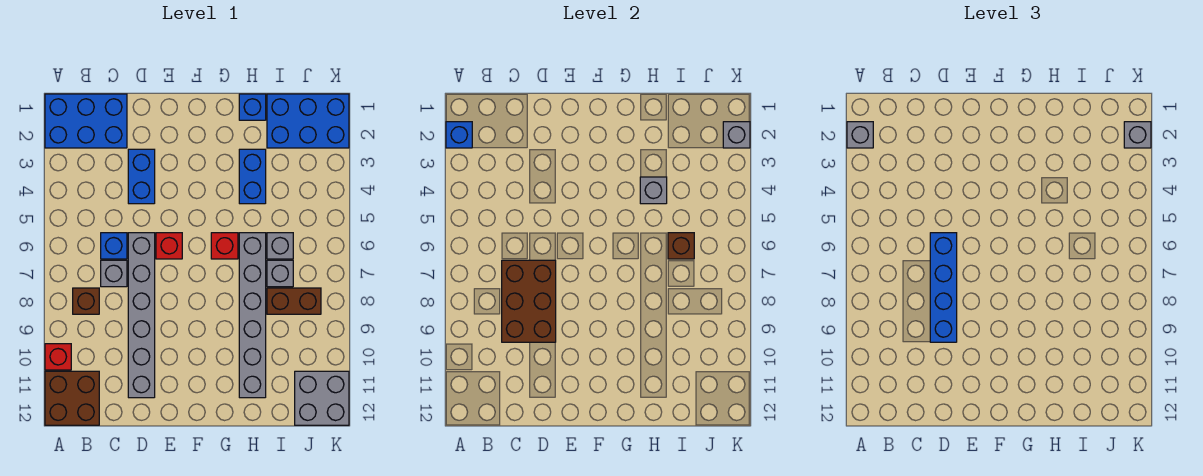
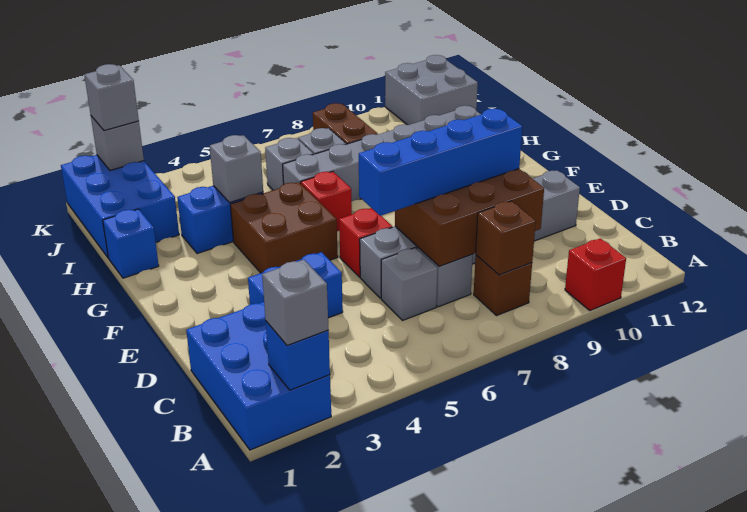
brown brick A11:B12 level 1 -> brown brick F4:G5 level 1
blue brick C6 level 1 -> grey brick C6 level 1
brown brick I6 level 2 -> brown brick B8 level 2

